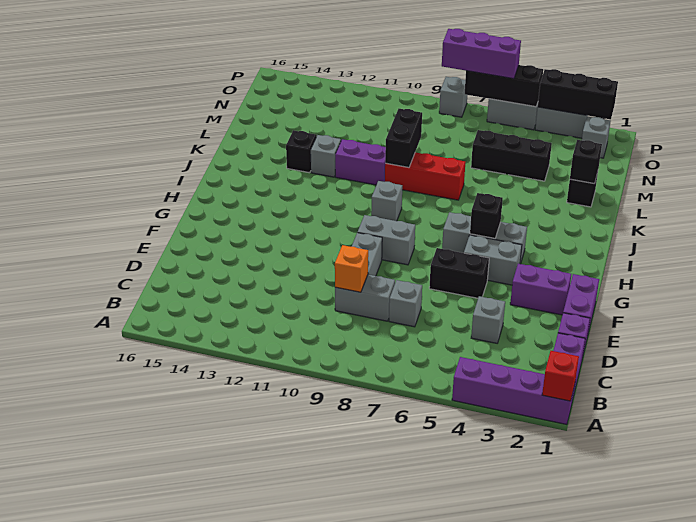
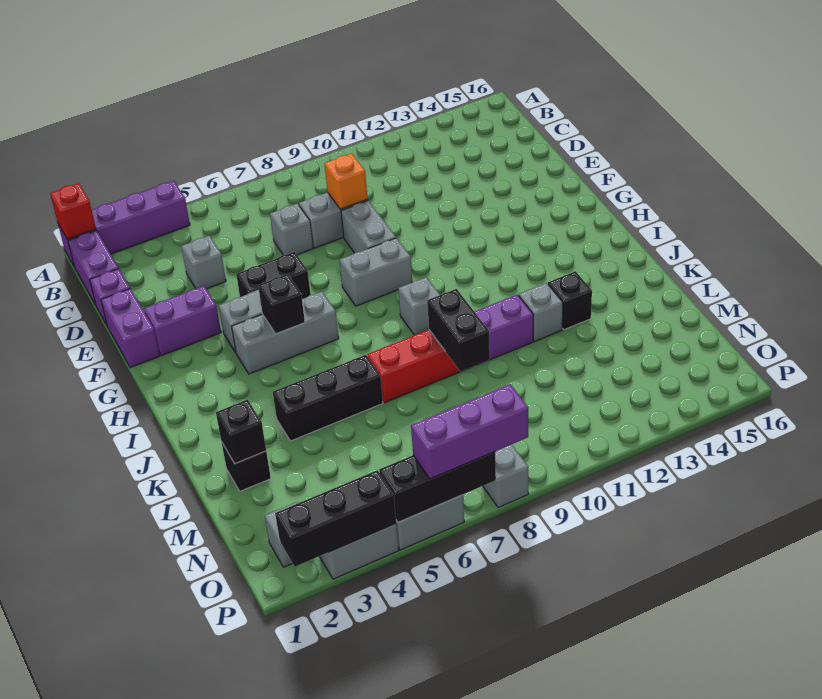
black brick M4:M6 level 1 -> black brick K4:K6 level 1

